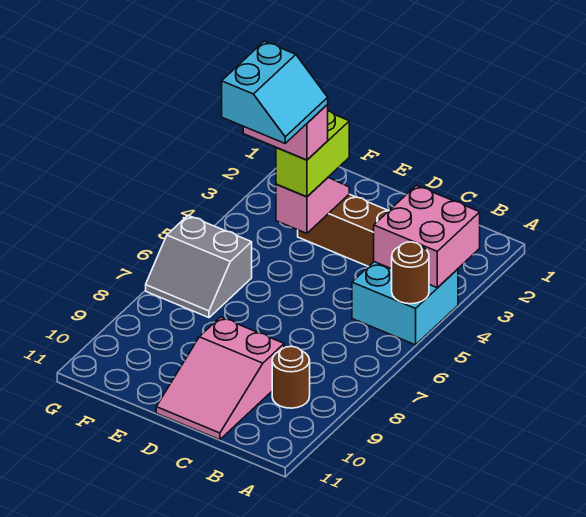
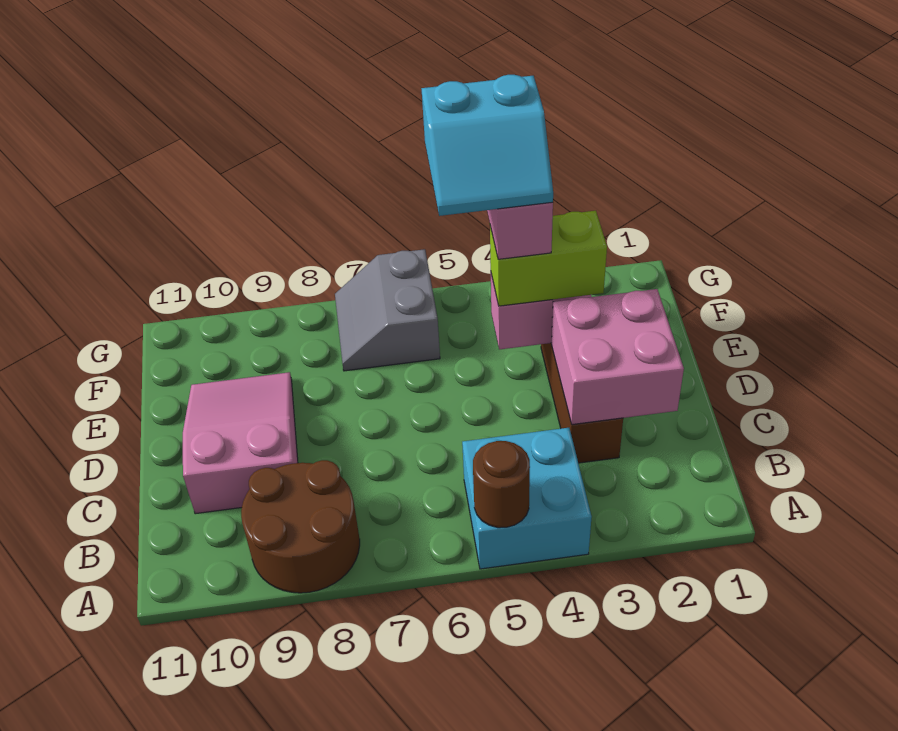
pink brick A3:B4 level 2 -> pink brick C2:D3 level 2
brown round brick B9 level 1 -> brown round brick A8:B9 level 1
pink slope C9:D11 level 1 top 9 -> pink slope C9:E10 level 1 top C

